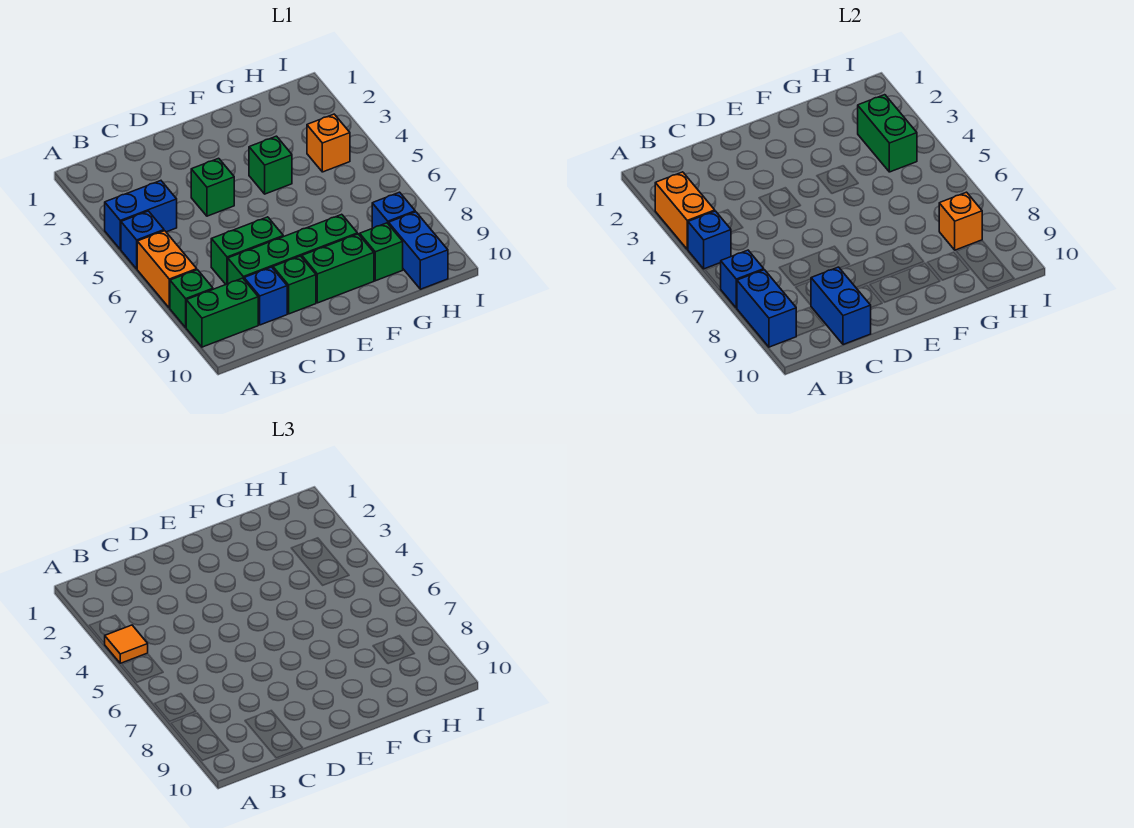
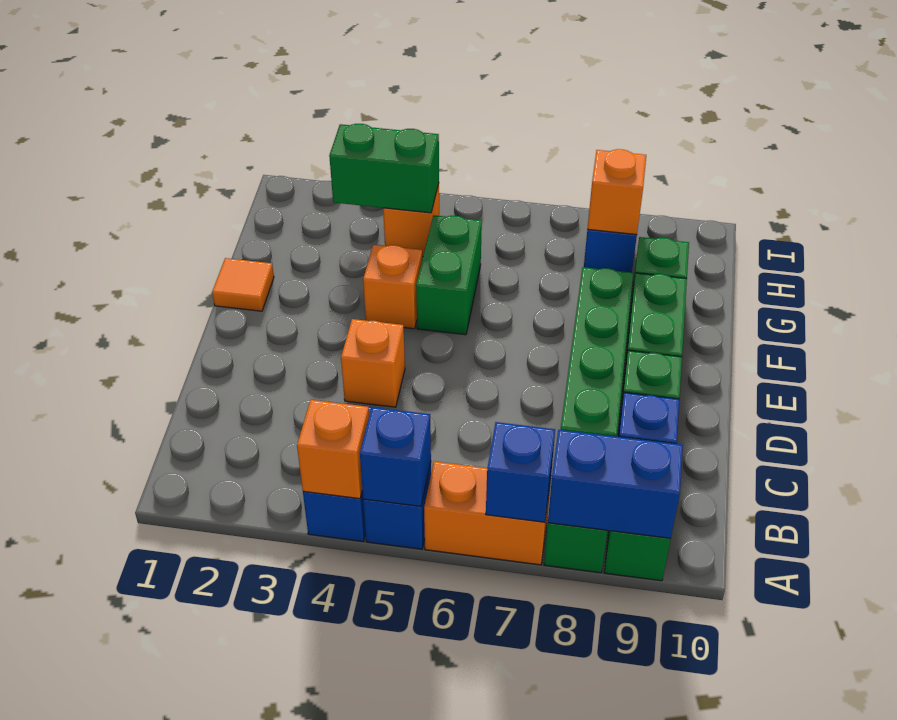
orange brick A3:A4 level 2 -> orange brick A4 level 2
orange tile A4 level 3 -> orange tile F1 level 1
green brick C7:D7 level 1 -> green brick F5:G5 level 1
blue brick C9:C10 level 2 -> none
green brick D4 level 1 -> orange brick D4 level 1
green brick F4 level 1 -> orange brick F4 level 1
blue brick H9:H10 level 1 -> none

